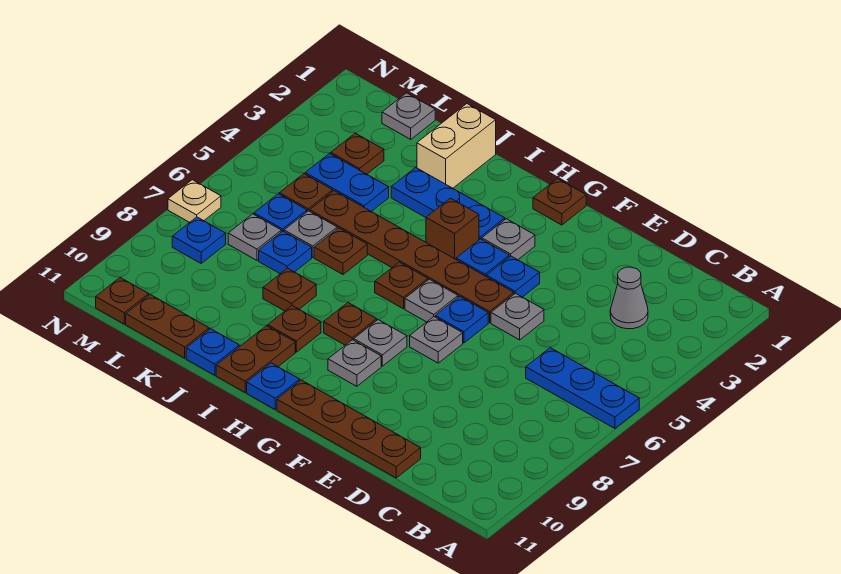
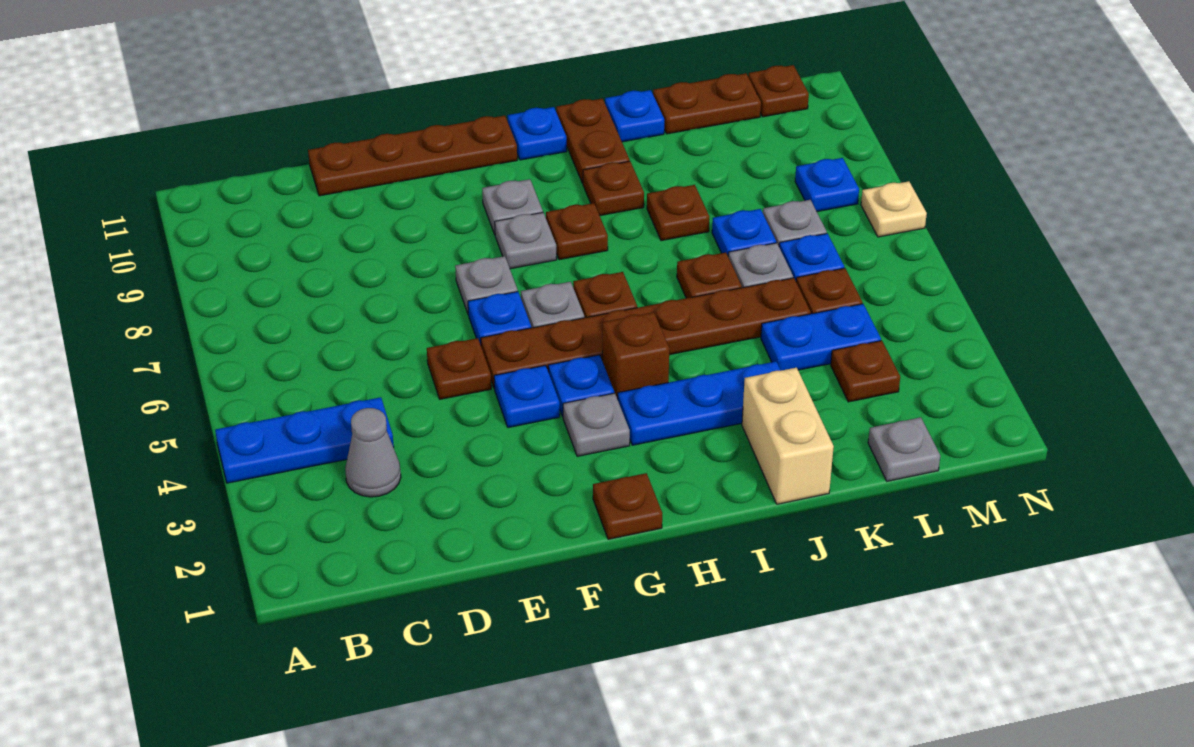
blue plate A6:C6 level 1 -> blue plate A4:C4 level 1
grey plate E5 level 1 -> brown plate E5 level 1

